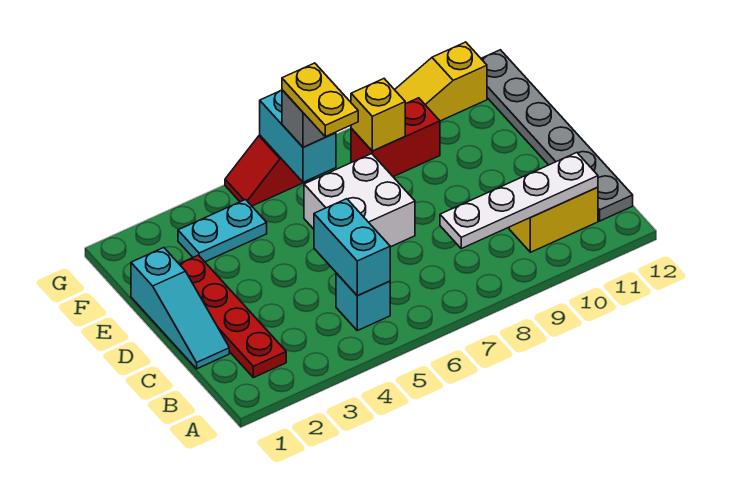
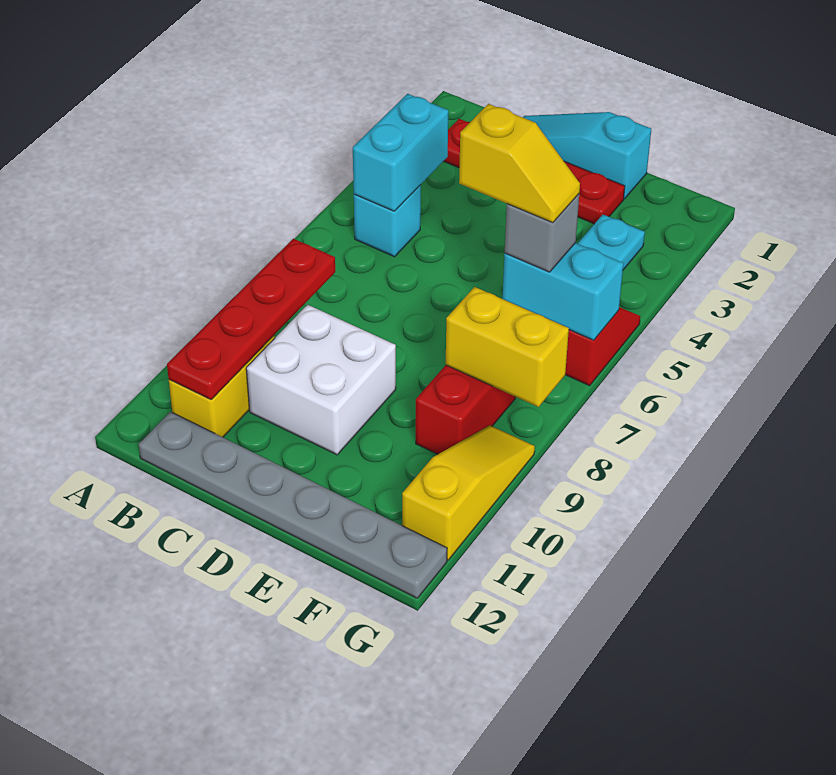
cyan brick B5:C5 level 2 -> cyan brick B4:B5 level 2
white plate B8:B11 level 2 -> red plate B8:B11 level 2
white brick D6:E7 level 1 -> white brick C9:D10 level 1
yellow plate E6:F6 level 4 -> yellow slope E6:F6 level 4 top E
yellow brick F8 level 2 -> yellow brick F8:G8 level 2

